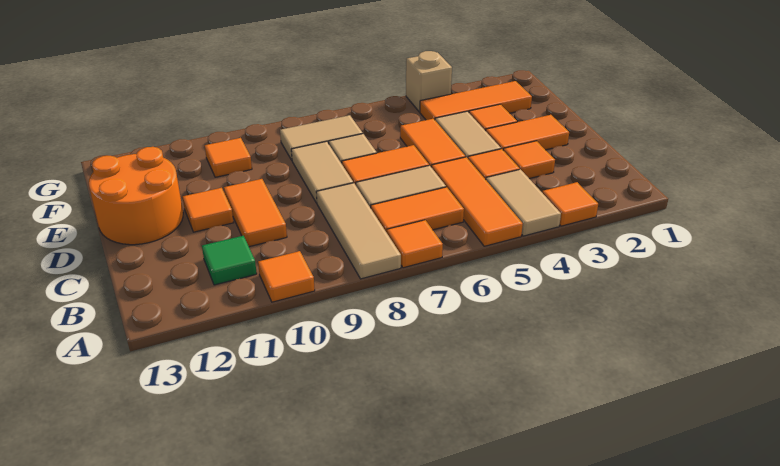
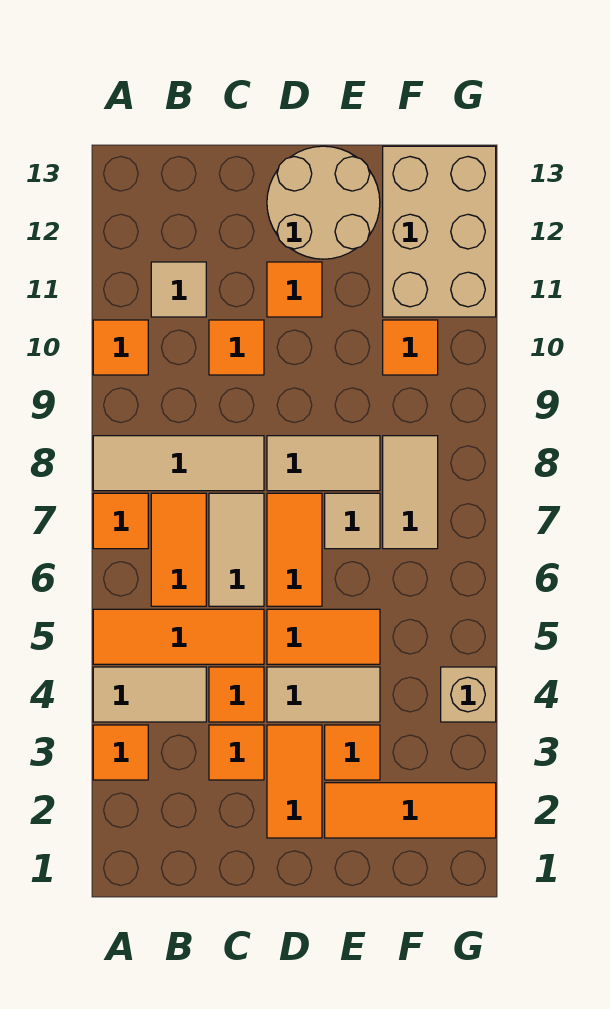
green tile B11 level 1 -> tan tile B11 level 1
orange tile C10:D10 level 1 -> orange tile C10 level 1
orange round brick D12:E13 level 1 -> tan round brick D12:E13 level 1
orange tile F2:F4 level 1 -> orange tile E2:G2 level 1
none -> tan brick F11:G13 level 1

